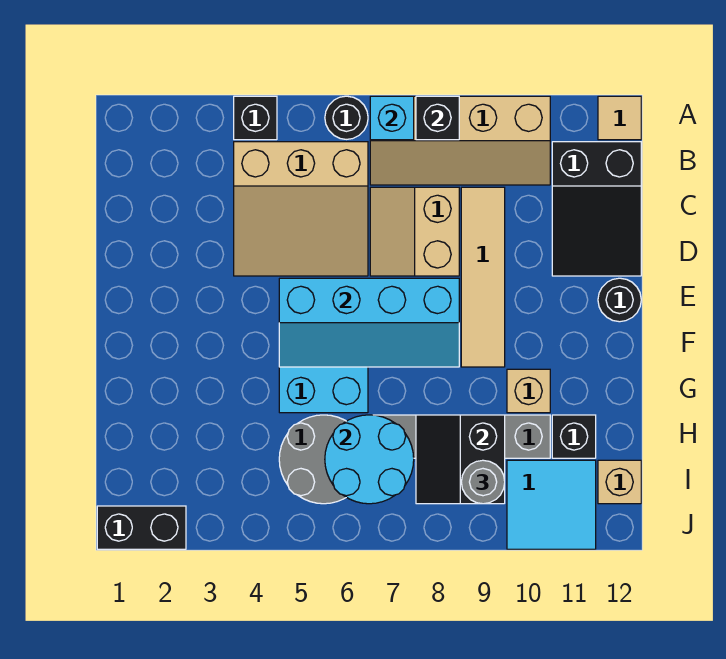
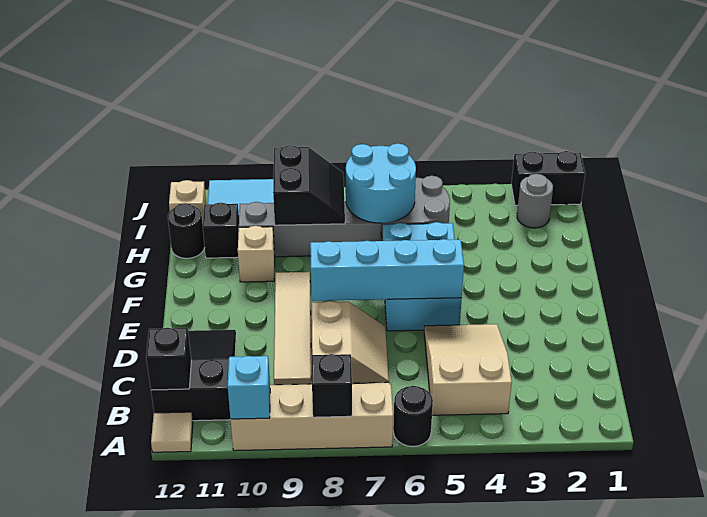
black brick A4 level 1 -> black brick B12 level 2
cyan brick A7 level 2 -> cyan brick A10 level 2
tan slope B4:D6 level 1 top B -> tan slope B4:D5 level 1 top B
black round brick E12 level 1 -> black round brick H12 level 1
grey round brick I9 level 3 -> grey round brick I2 level 1

